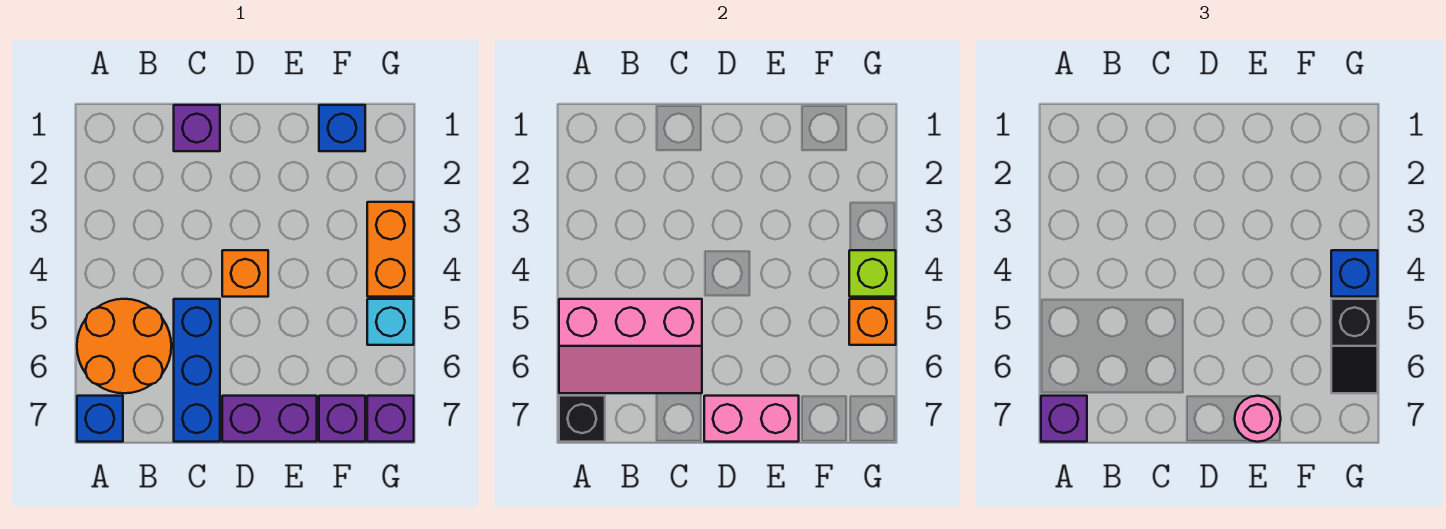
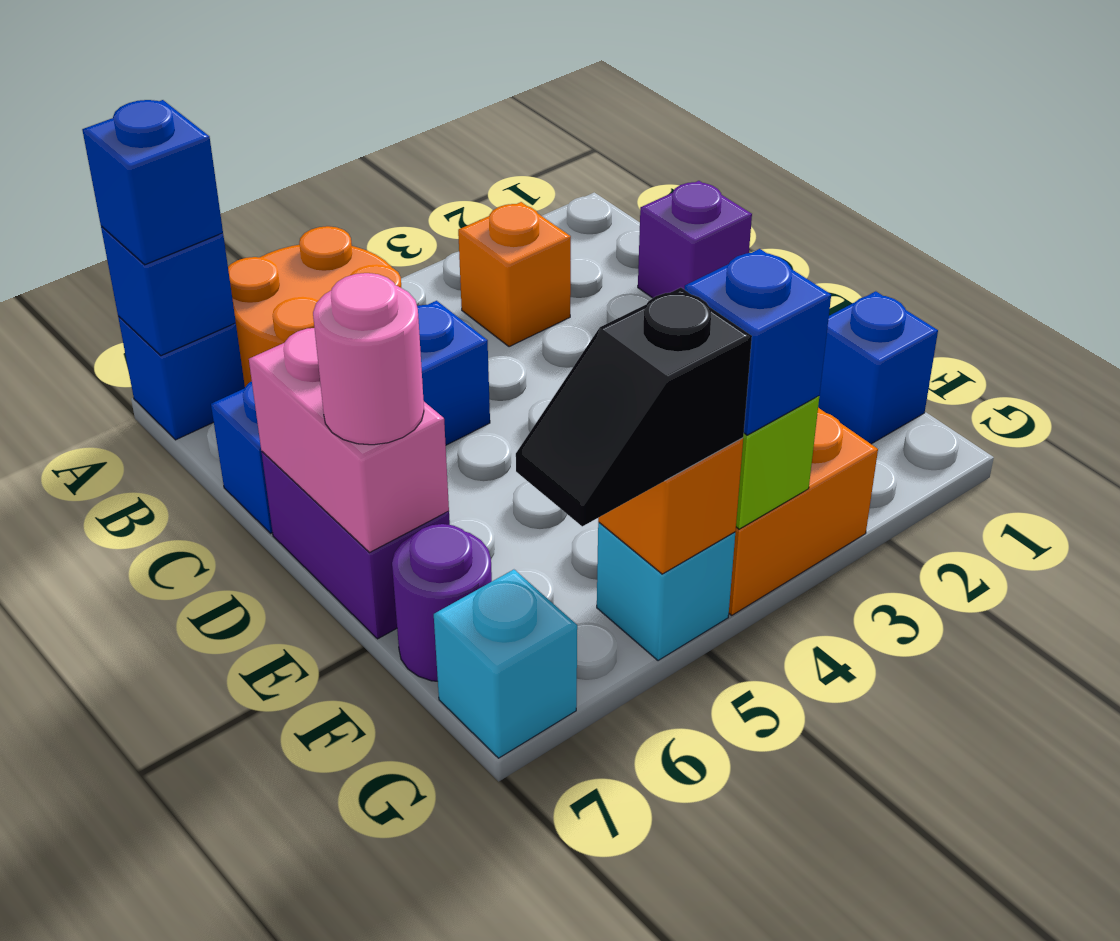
pink slope A5:C6 level 2 top 5 -> none
black brick A7 level 2 -> blue brick A7 level 2
purple brick A7 level 3 -> blue brick A7 level 3
orange brick D4 level 1 -> orange brick B3 level 1
purple brick F7 level 1 -> purple round brick F7 level 1
purple brick G7 level 1 -> cyan brick G7 level 1

